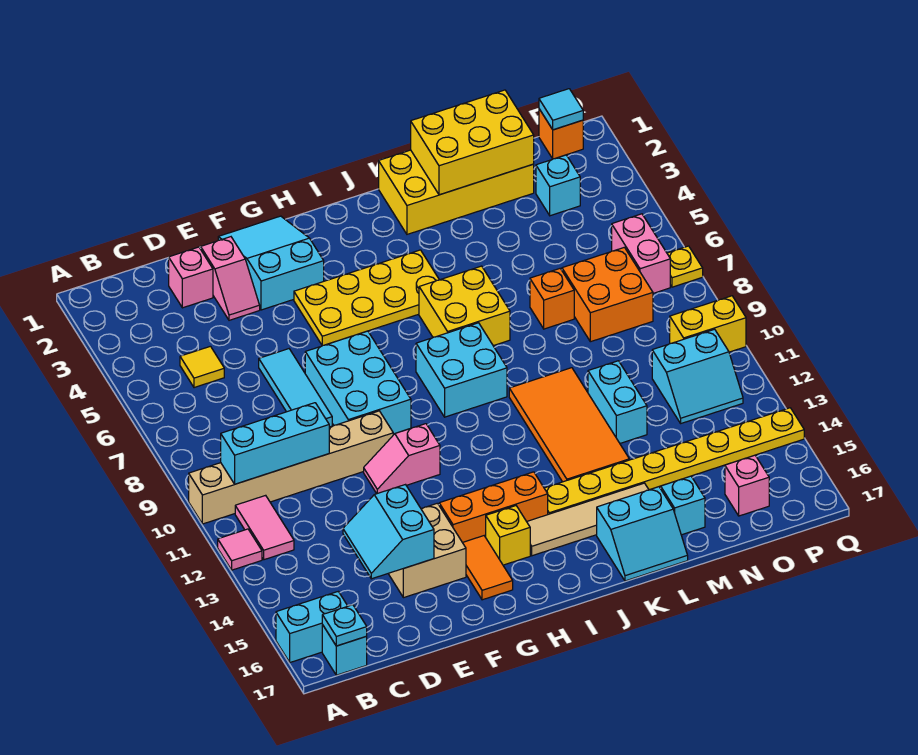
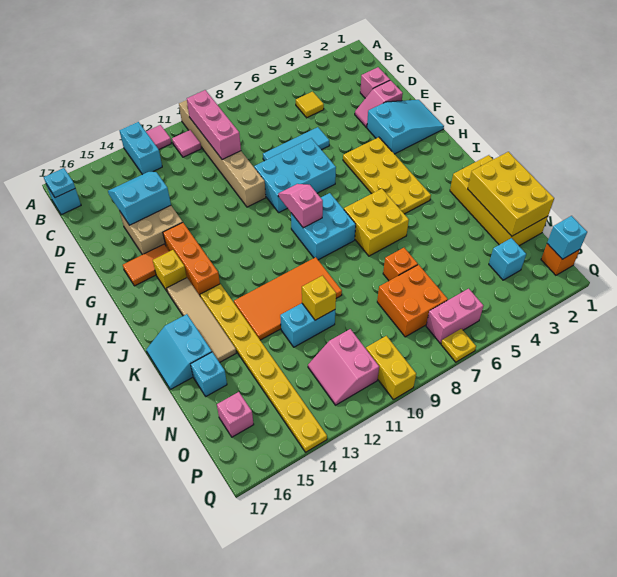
cyan brick A16:B16 level 1 -> cyan brick A13:B13 level 1
cyan brick B10:D10 level 2 -> pink brick B10:D10 level 2
pink tile B11:B12 level 1 -> pink tile B11 level 1
pink slope F11:G11 level 1 top G -> pink slope H9:I9 level 2 top I
none -> yellow brick M11 level 2
cyan slope O11:P12 level 1 top 11 -> pink slope O11:P12 level 1 top 11
cyan tile P1 level 2 -> cyan brick P1 level 2

